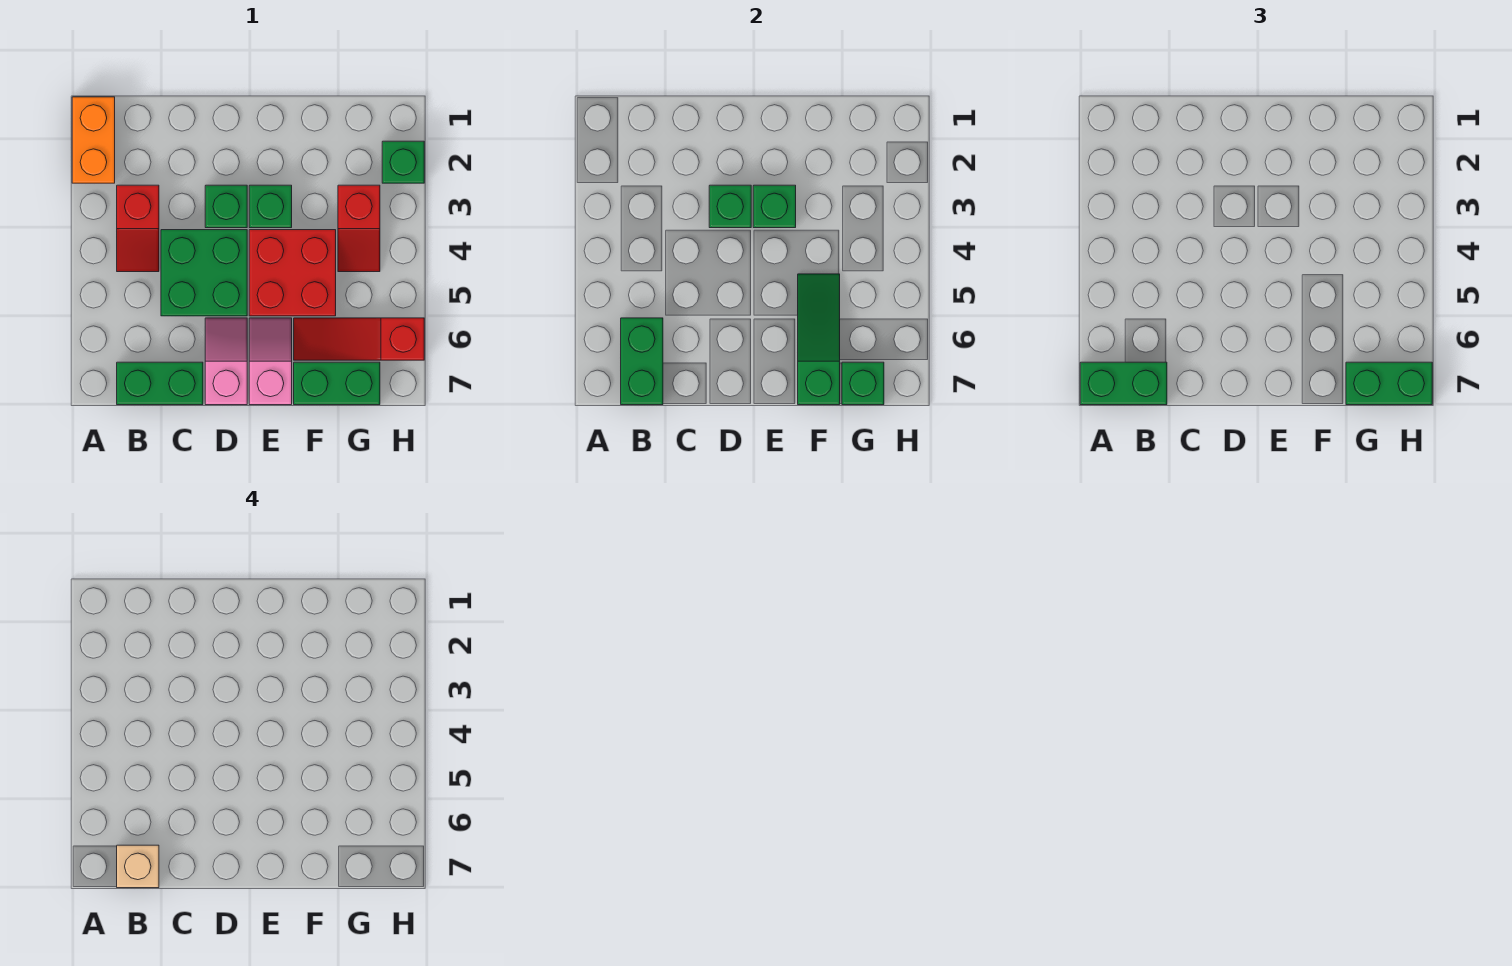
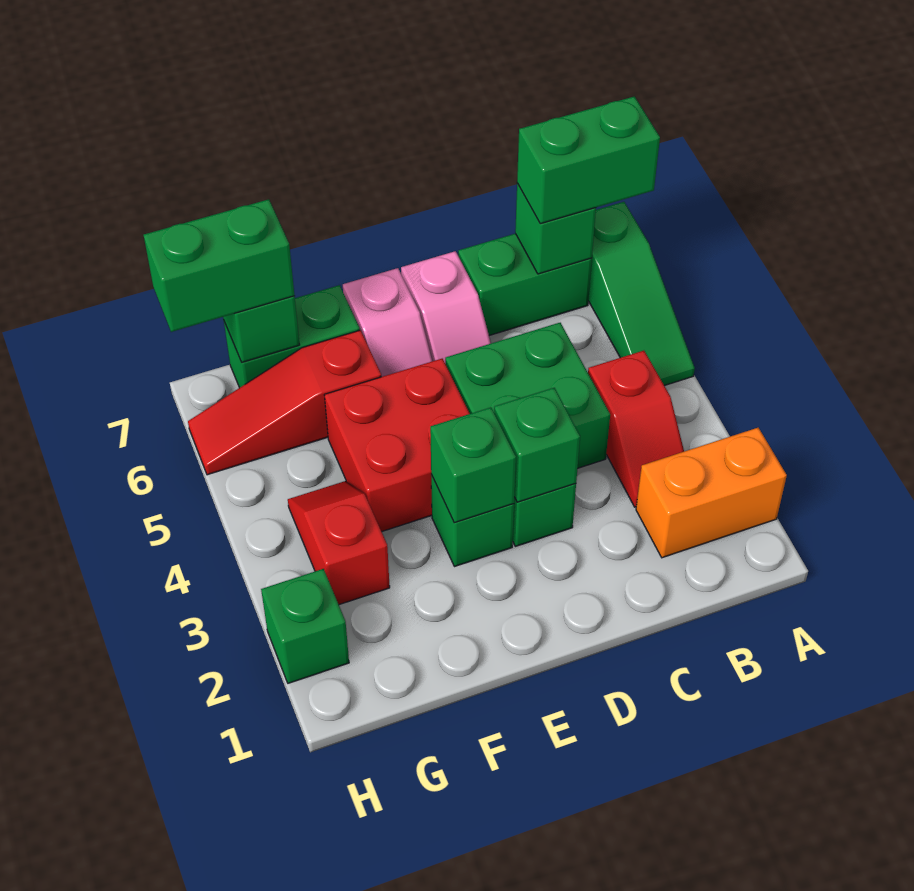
orange brick A1:A2 level 1 -> orange brick A2:B2 level 1
red slope B3:B4 level 1 top 3 -> red slope B3:B4 level 1 top 4
green brick B6:B7 level 2 -> green brick B7 level 2
tan brick B7 level 4 -> none
green slope F5:F7 level 2 top 7 -> green slope A5:A7 level 1 top 7
red slope F6:H6 level 1 top H -> red slope F6:H6 level 1 top F

